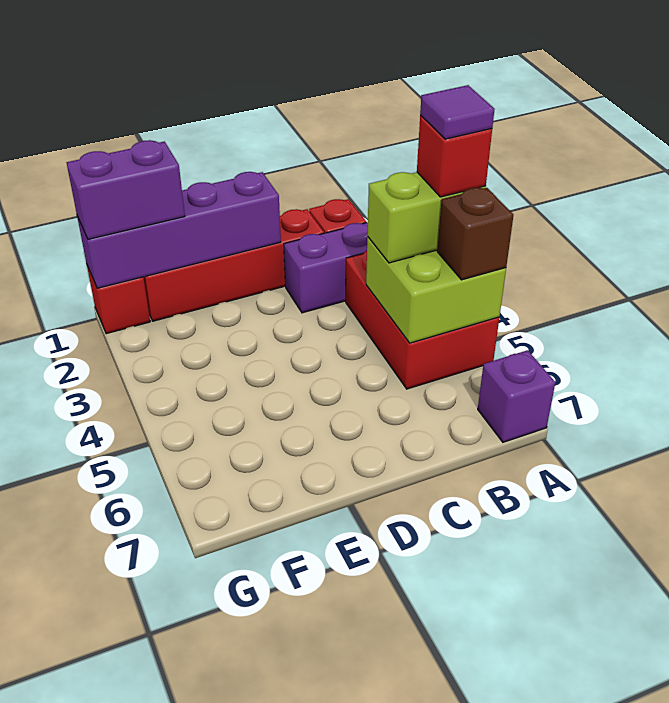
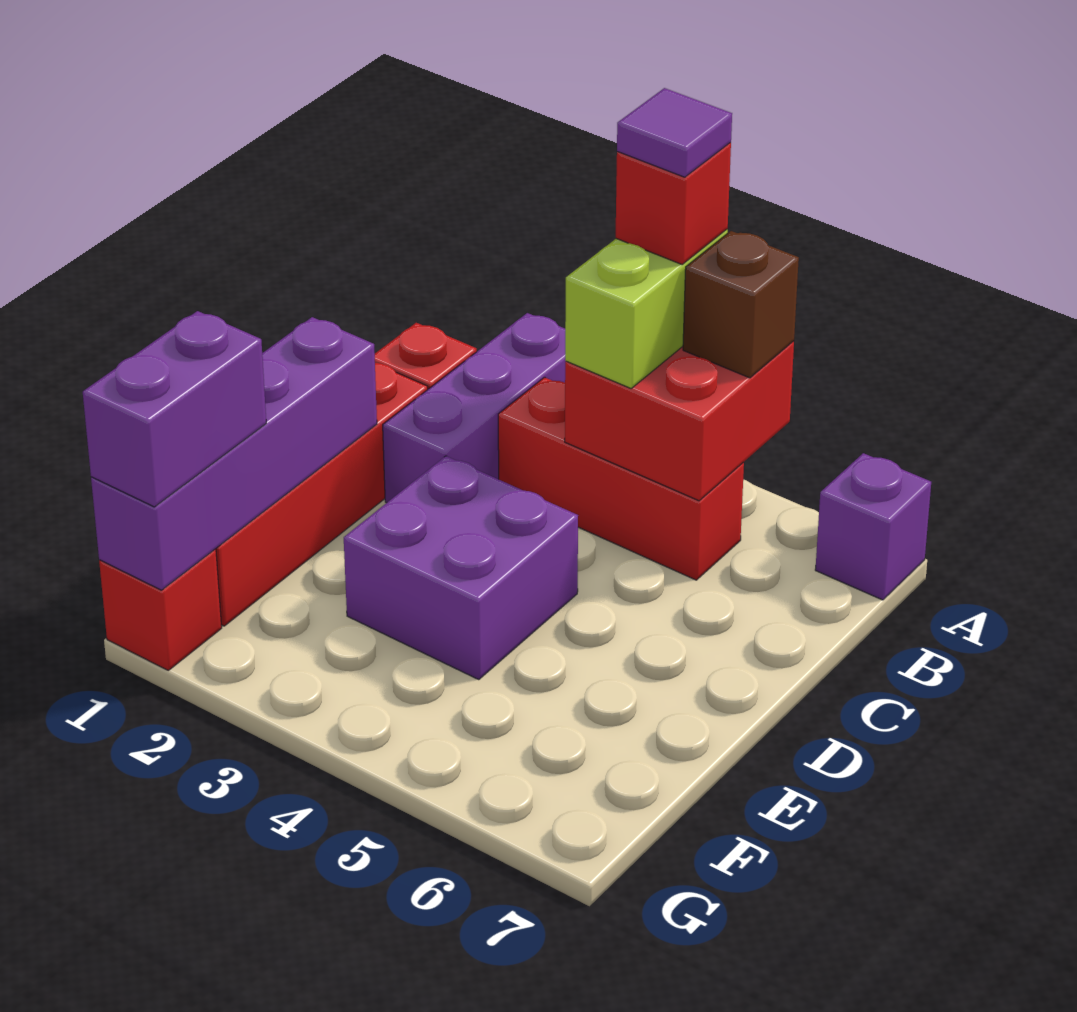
red brick A3:B5 level 1 -> red brick B3:B5 level 1
lime brick A4:B5 level 2 -> red brick A4:B5 level 2
none -> purple brick D3:E4 level 1

